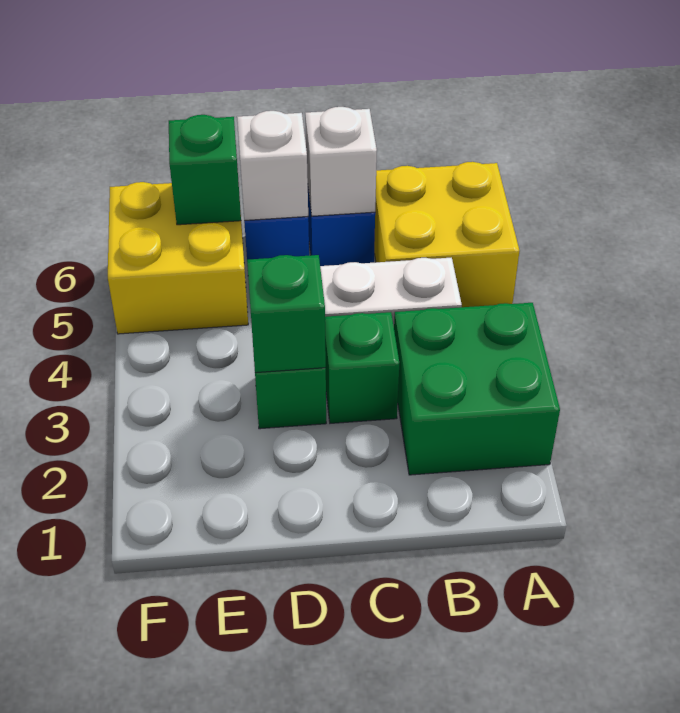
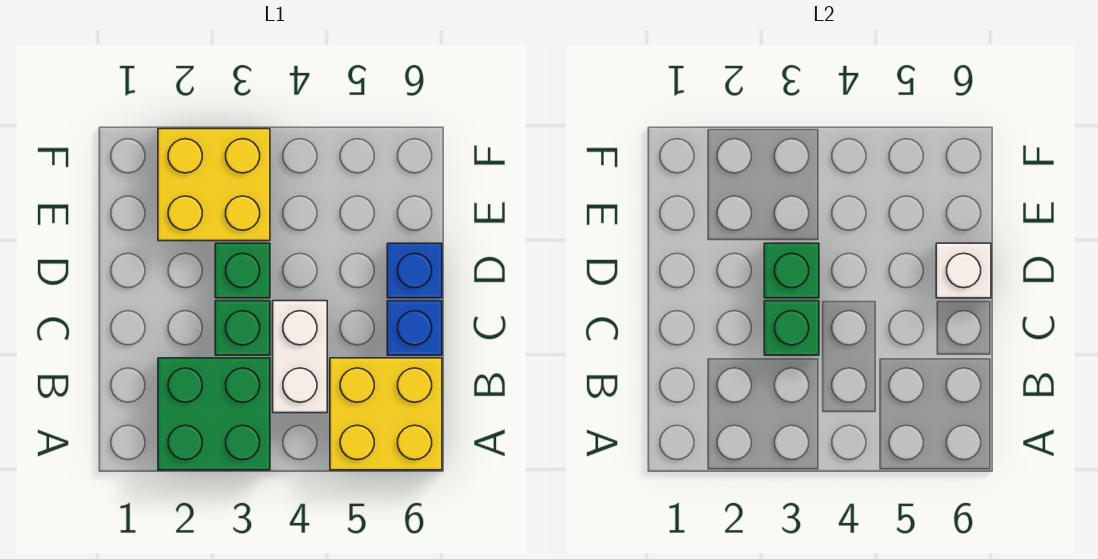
white brick C6 level 2 -> none
yellow brick E5:F6 level 1 -> yellow brick E2:F3 level 1
green brick E6 level 2 -> green brick C3 level 2

